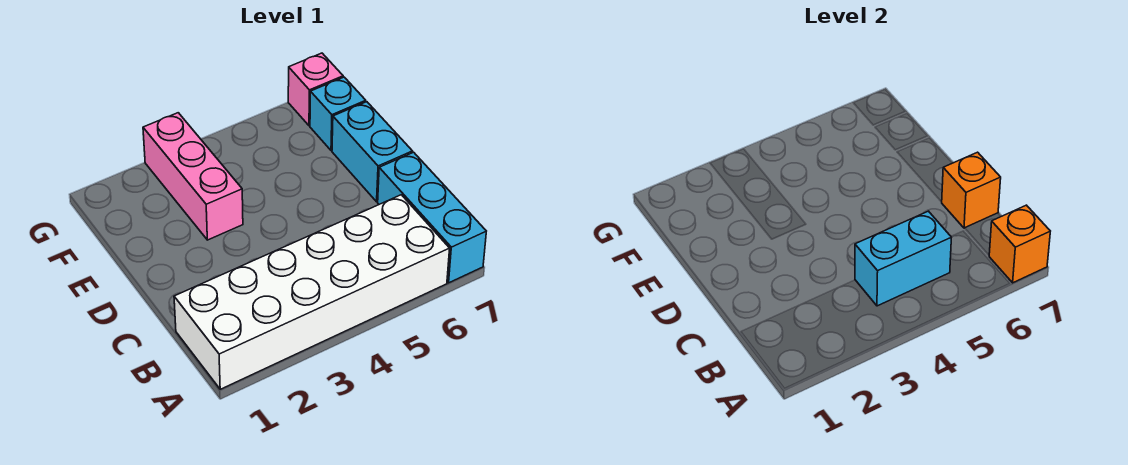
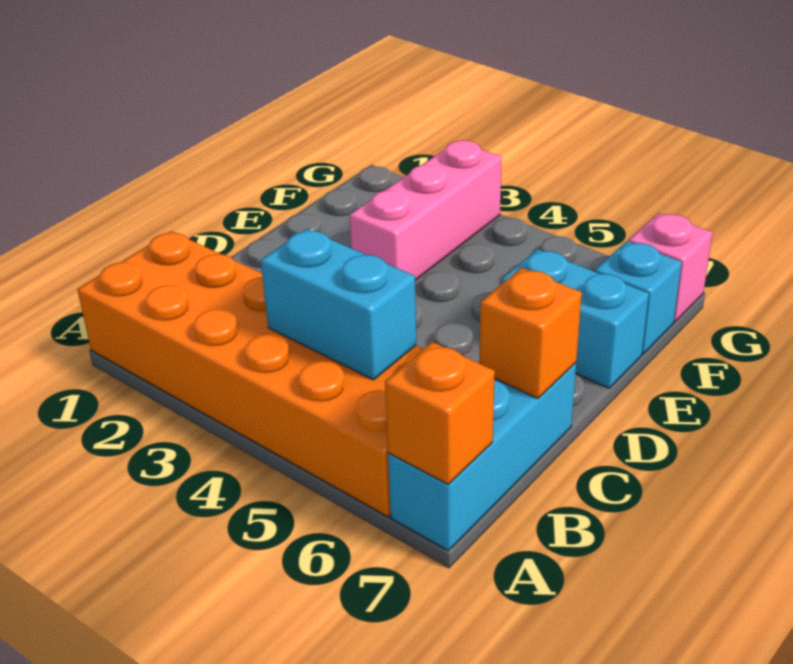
white brick A1:B6 level 1 -> orange brick A1:B6 level 1
cyan brick D7:E7 level 1 -> cyan brick E6:E7 level 1

